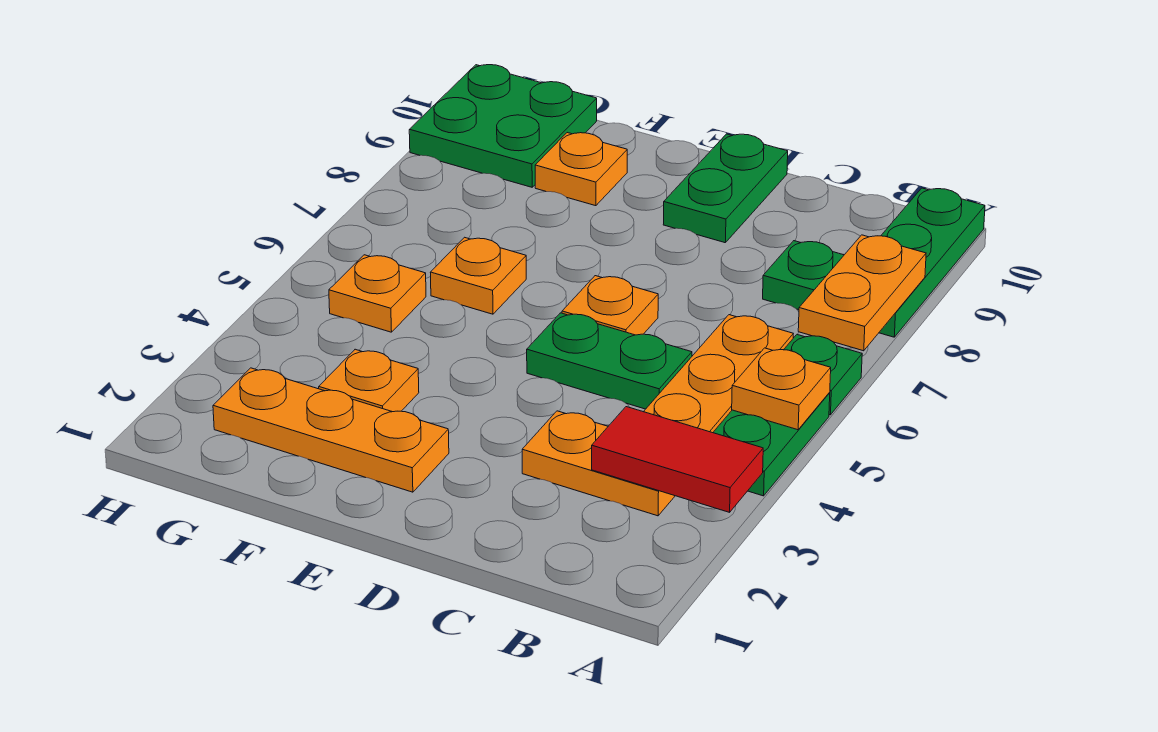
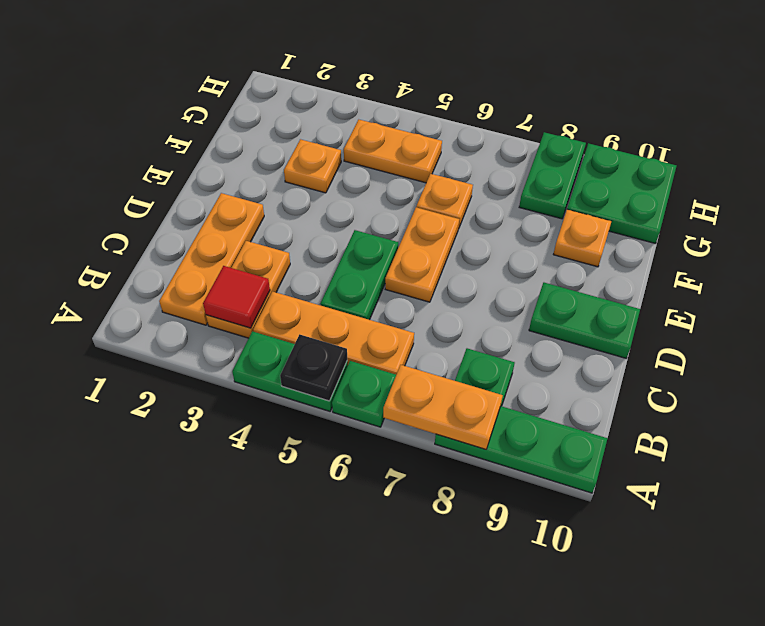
red tile A3:B3 level 2 -> red tile B3 level 2
orange plate A5 level 2 -> black plate A5 level 2
orange plate D6 level 1 -> orange plate D6:E6 level 1
orange plate E2:G2 level 1 -> orange plate B2:D2 level 1
orange plate G5 level 1 -> orange plate G4:G5 level 1
none -> green plate G8:H8 level 1

